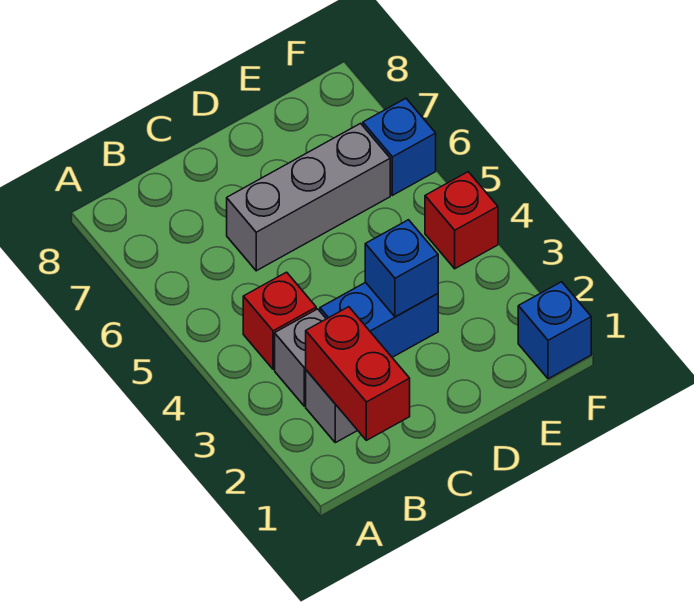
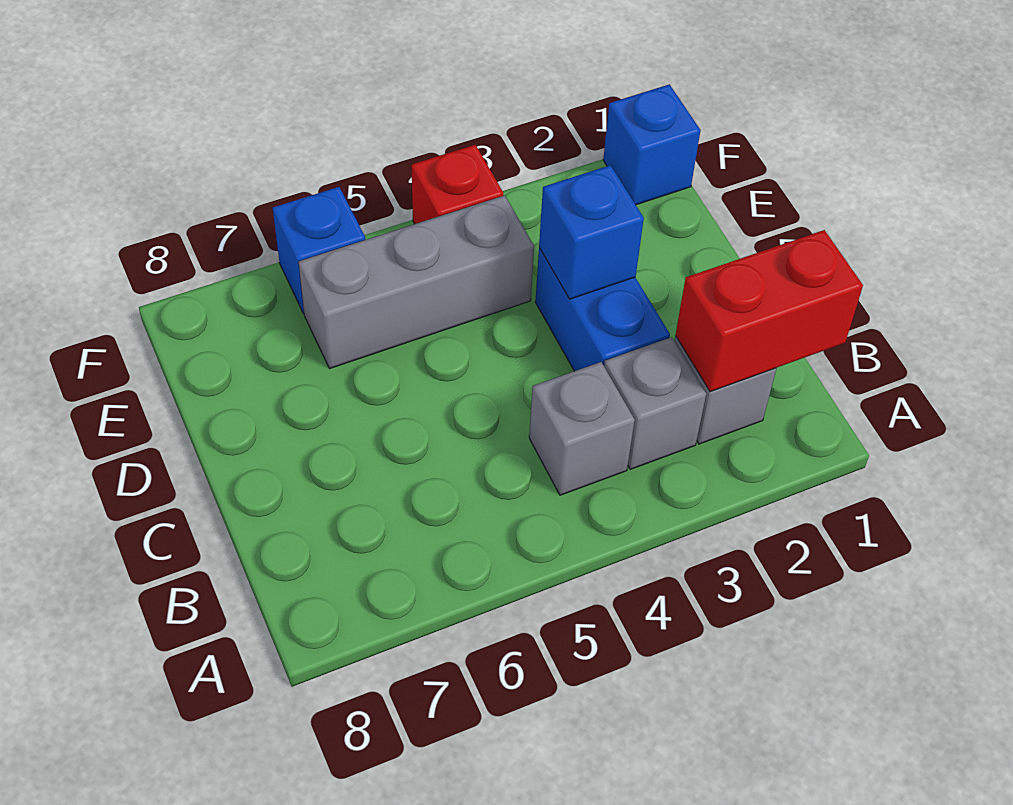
red brick B4 level 1 -> grey brick B4 level 1
grey brick C6:E6 level 1 -> grey brick E4:E6 level 1

